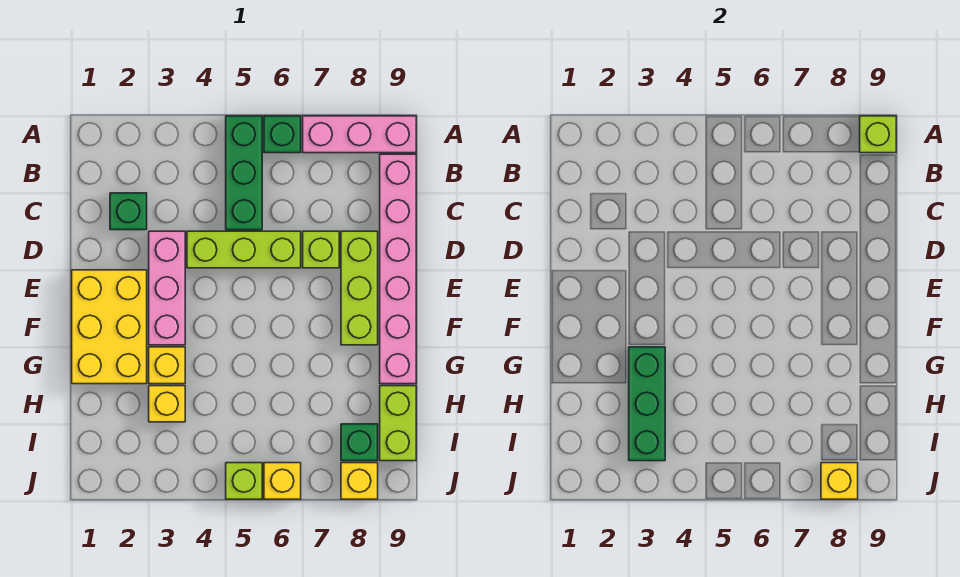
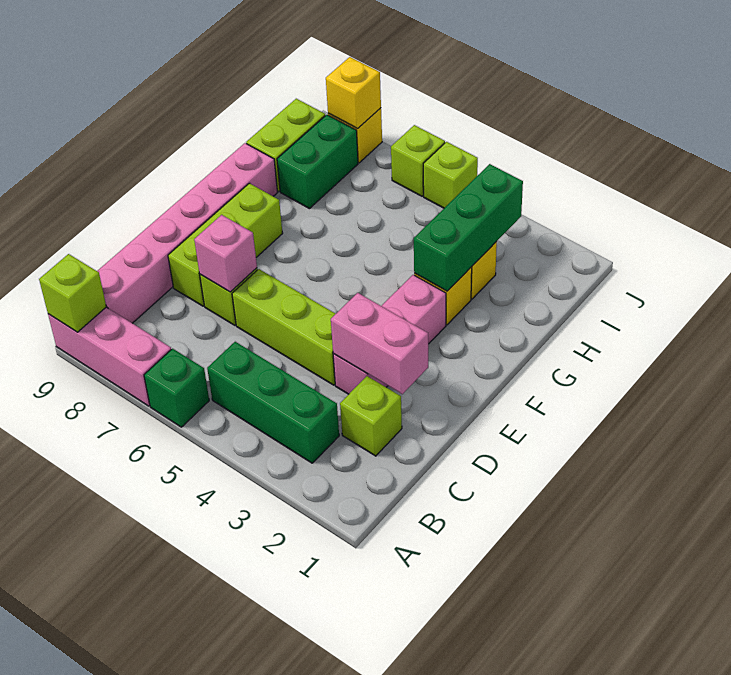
green brick A5:C5 level 1 -> green brick B3:B5 level 1
green brick C2 level 1 -> lime brick C2 level 1
none -> pink brick D2:D3 level 2
none -> pink brick D7 level 2
yellow brick E1:G2 level 1 -> none
green brick I8 level 1 -> green brick H8:I8 level 1
yellow brick J6 level 1 -> lime brick J6 level 1

